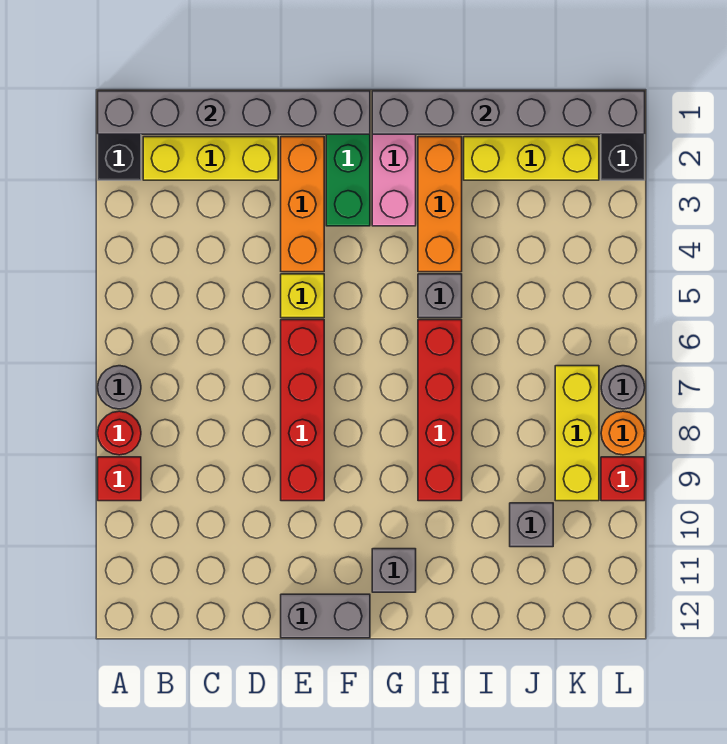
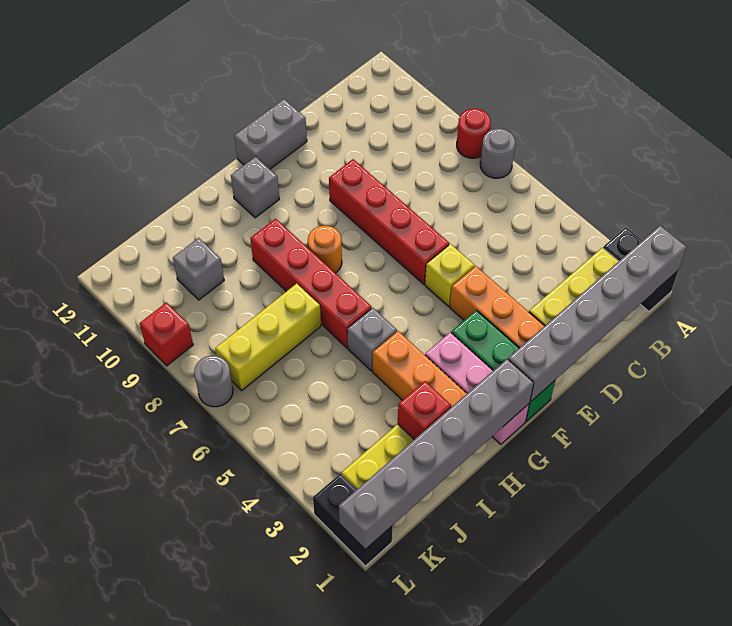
red brick A9 level 1 -> red brick I2 level 2
yellow brick K7:K9 level 1 -> yellow brick I7:K7 level 1
orange round brick L8 level 1 -> orange round brick G8 level 1

